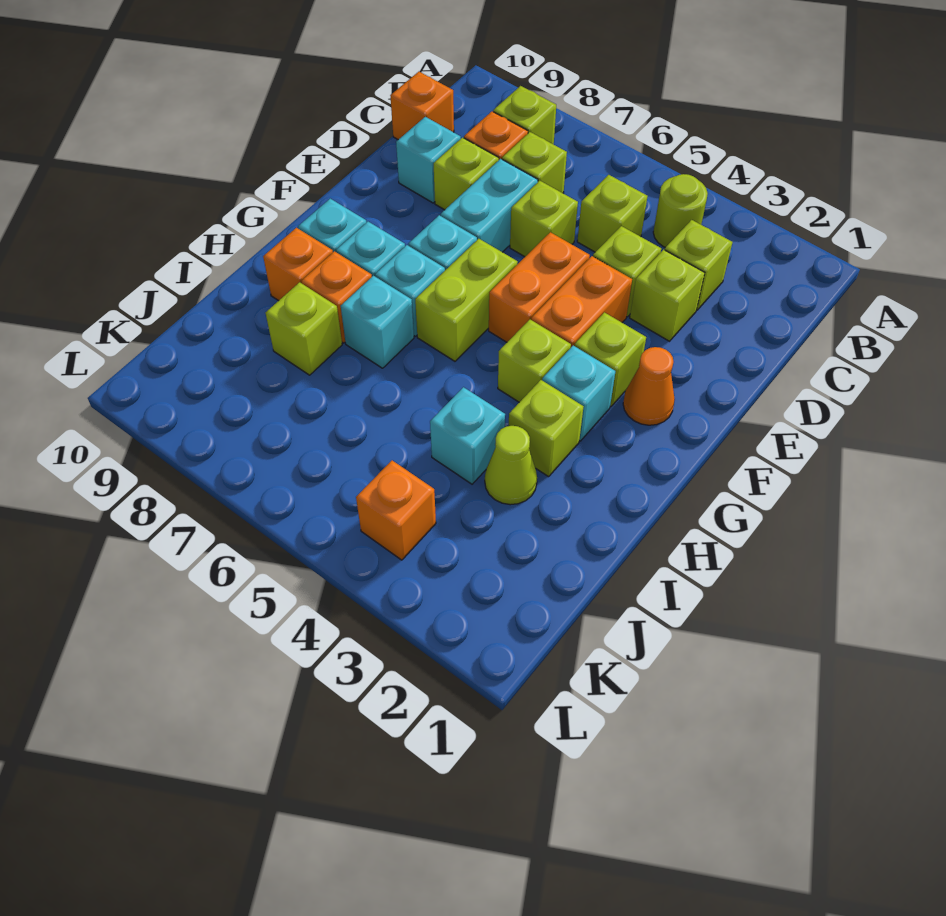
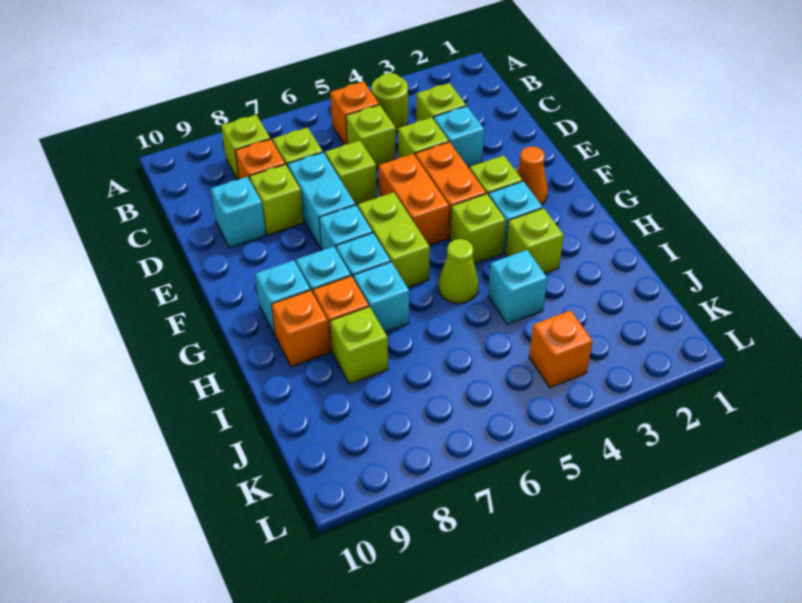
orange brick C10 level 1 -> orange brick B5 level 1
lime brick D3 level 1 -> cyan brick D3 level 1
lime cone I3 level 1 -> lime cone H5 level 1

